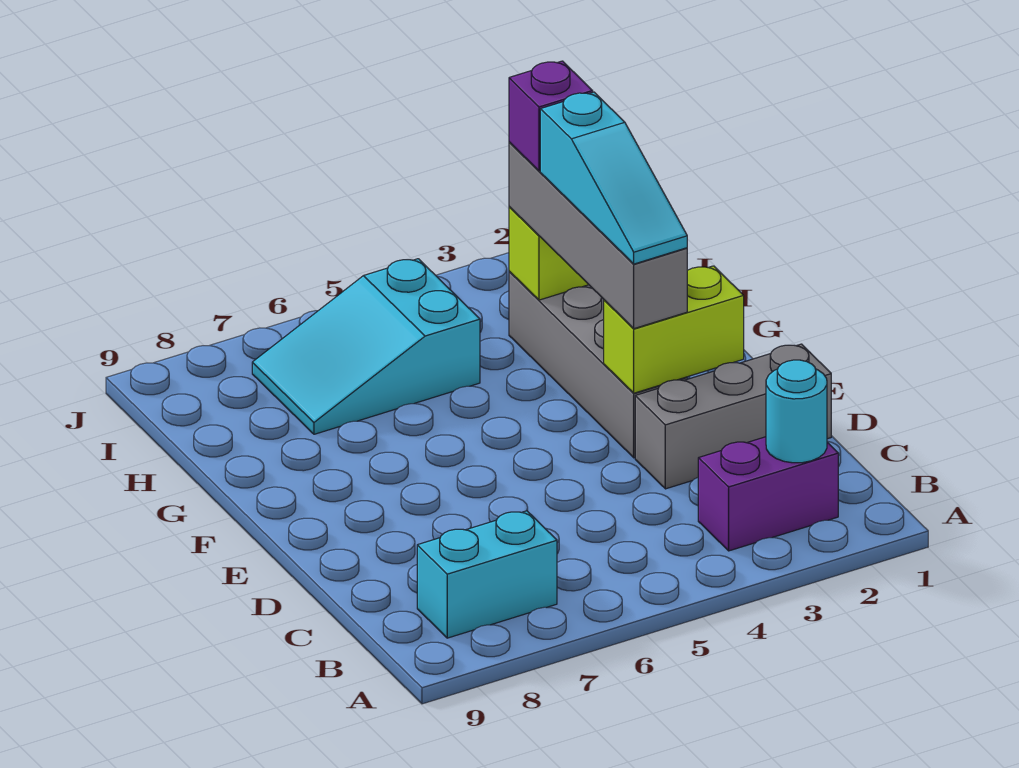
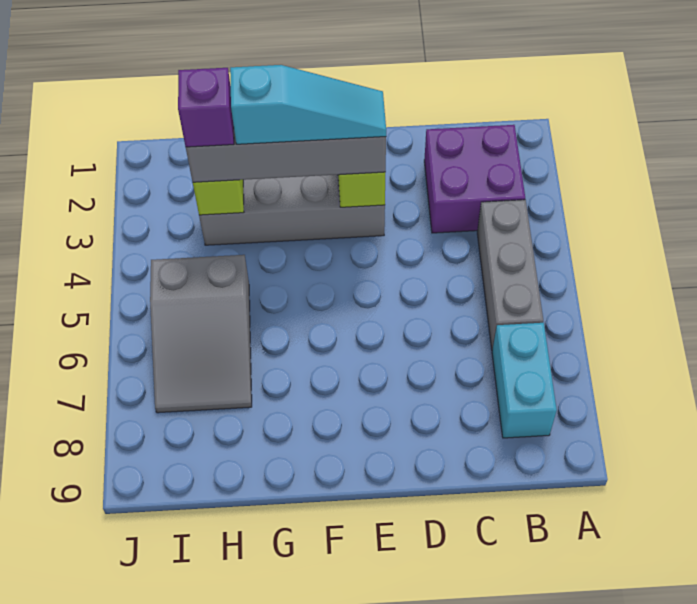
purple brick B2:B3 level 1 -> purple brick B2:C3 level 1
cyan round brick B2 level 2 -> none
grey brick D1:D3 level 1 -> grey brick B4:B6 level 1
cyan slope H5:I7 level 1 top 5 -> grey slope H5:I7 level 1 top 5

